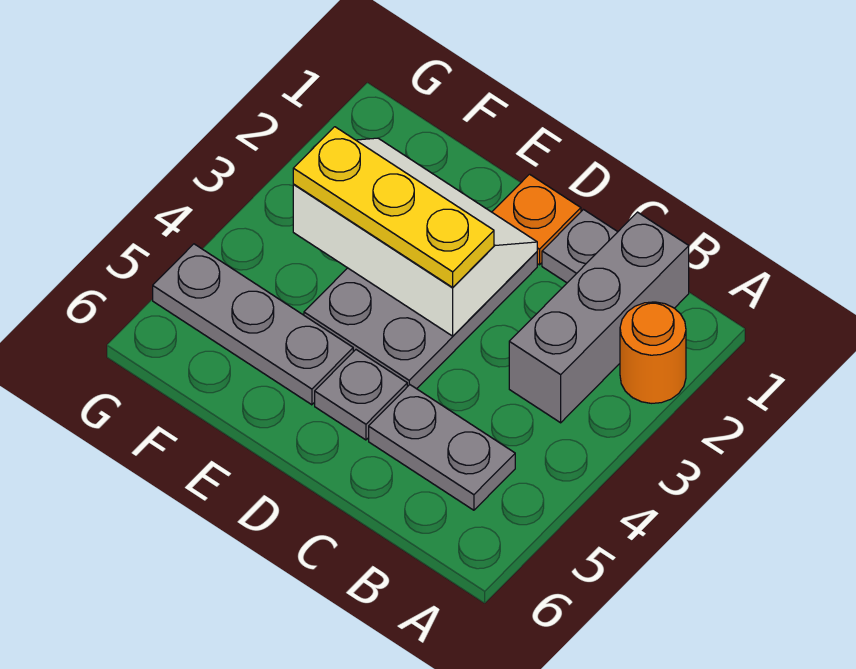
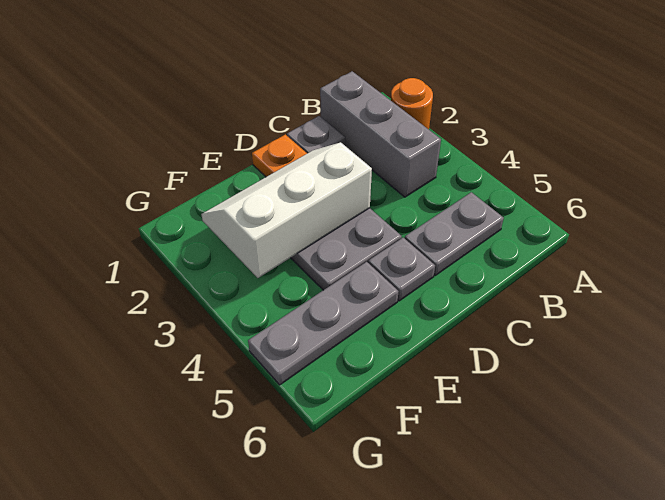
yellow plate D3:F3 level 3 -> none

